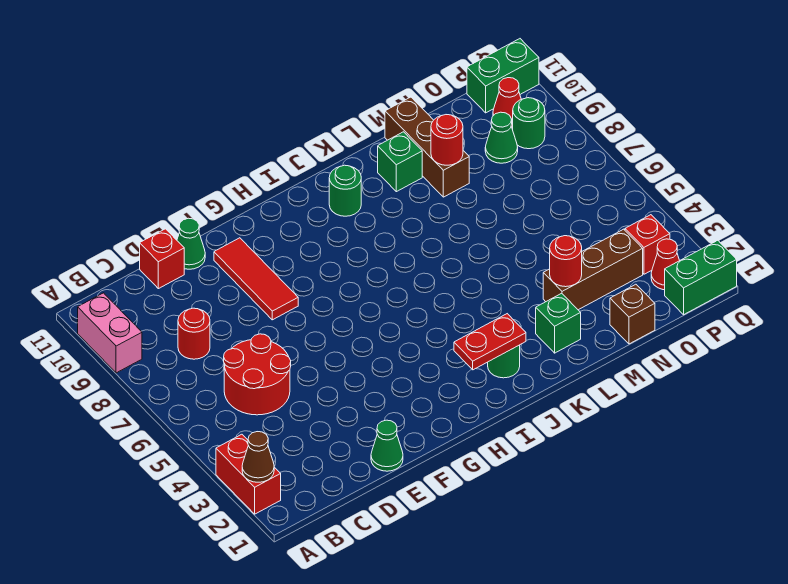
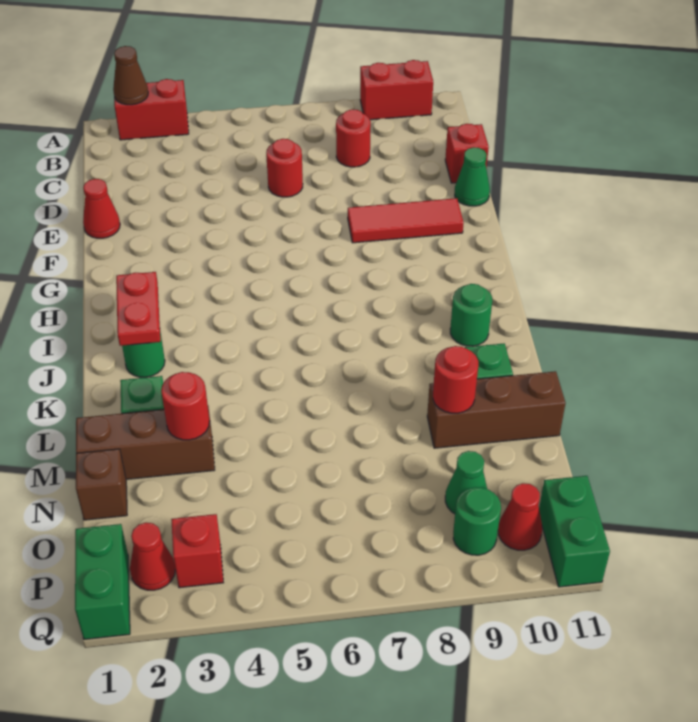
pink brick A9:A10 level 1 -> red brick A9:A10 level 1
red round brick C5:D6 level 1 -> red round brick D6 level 1
green cone E1 level 1 -> red cone E1 level 1
brown brick M3:O3 level 1 -> brown brick M1:M3 level 1

